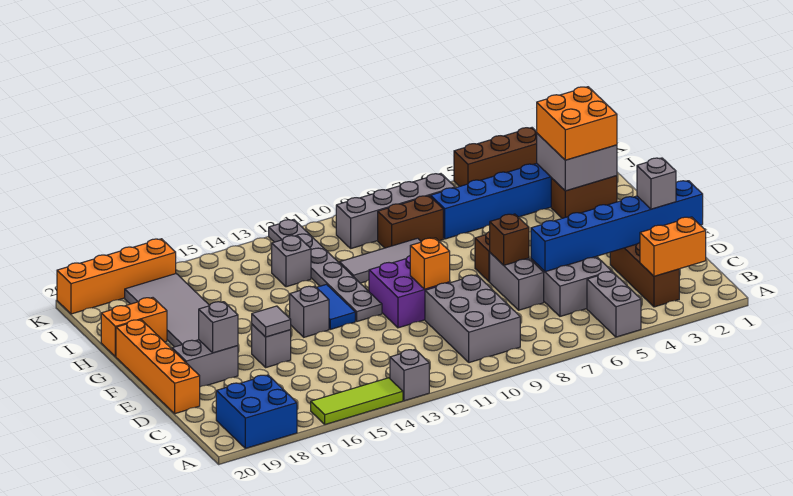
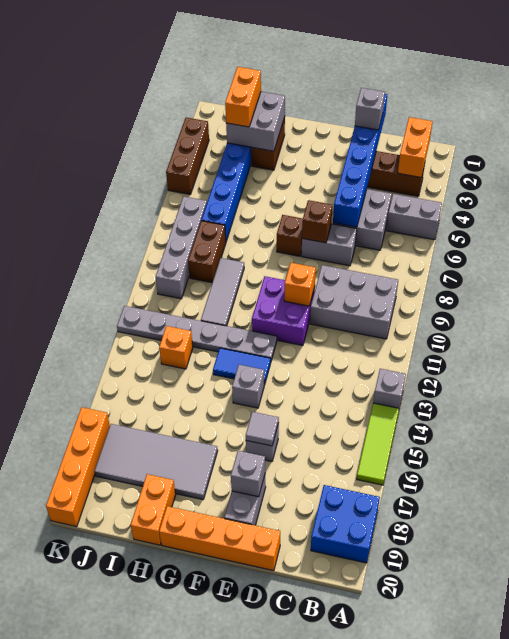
orange brick H2:I3 level 3 -> orange brick I2:I3 level 3
grey brick I13 level 1 -> orange brick I13 level 1

